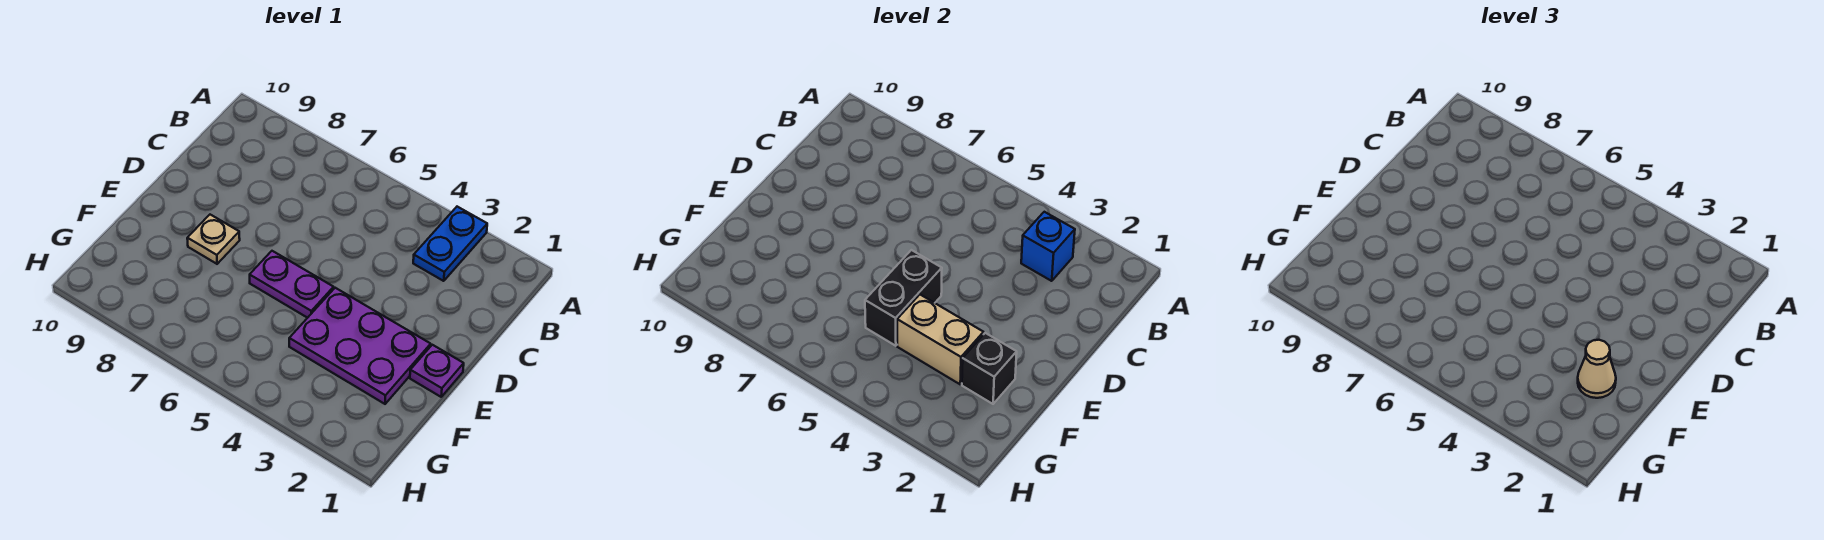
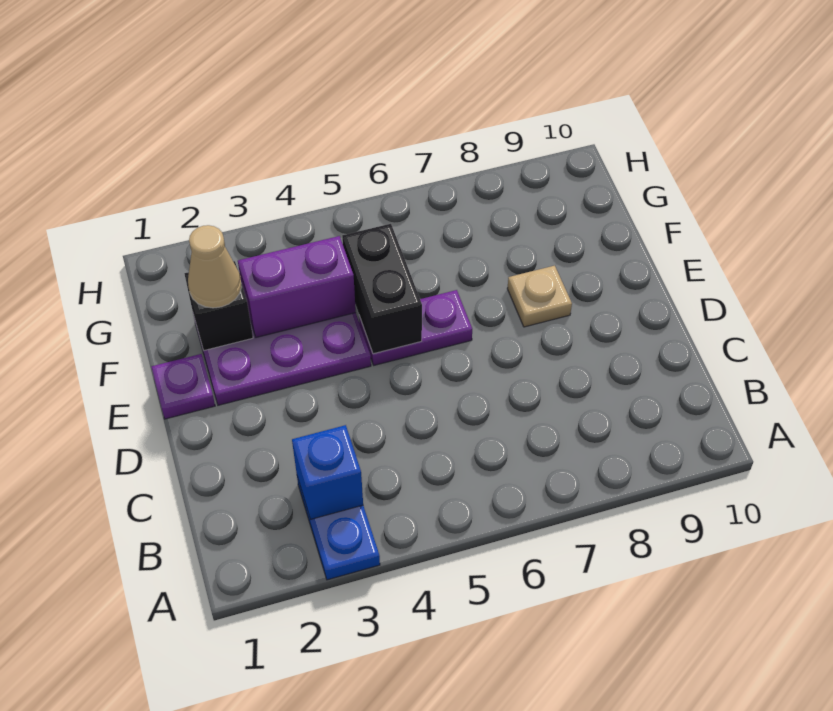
tan brick F3:F4 level 2 -> purple brick F3:F4 level 2

